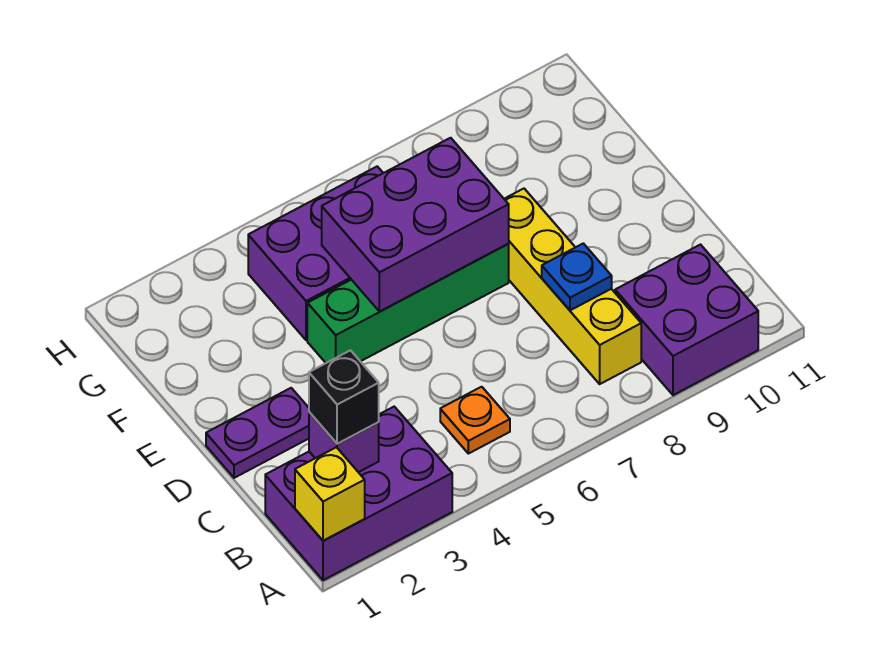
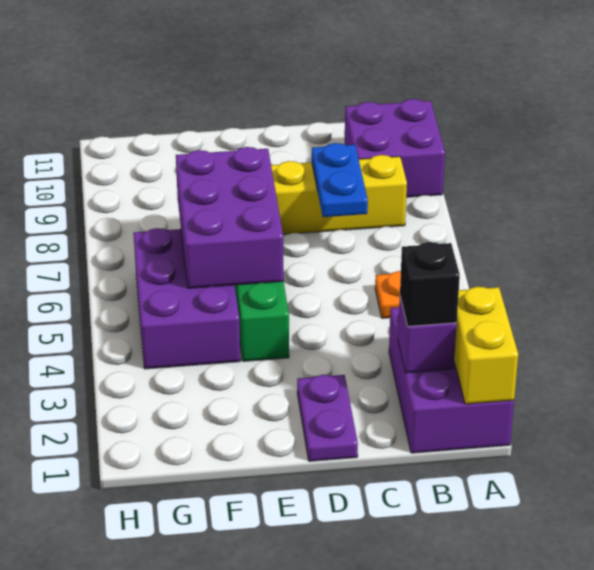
yellow brick A1 level 2 -> yellow brick A1:A2 level 2
blue plate C8 level 2 -> blue plate C7:C8 level 2

